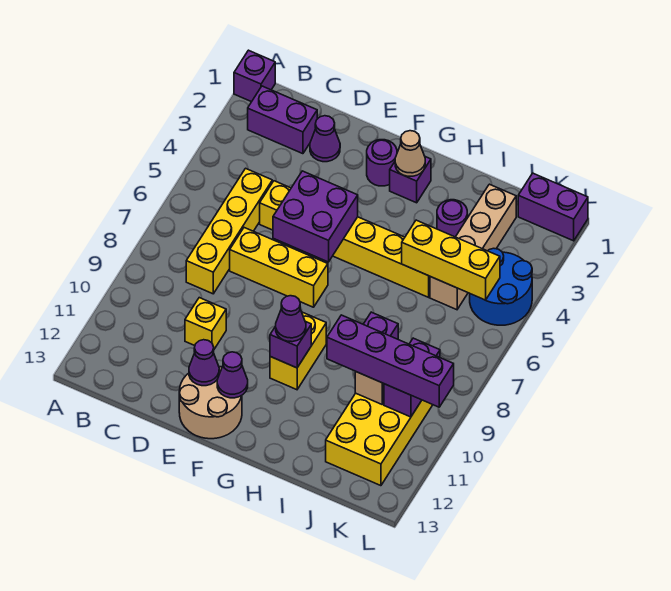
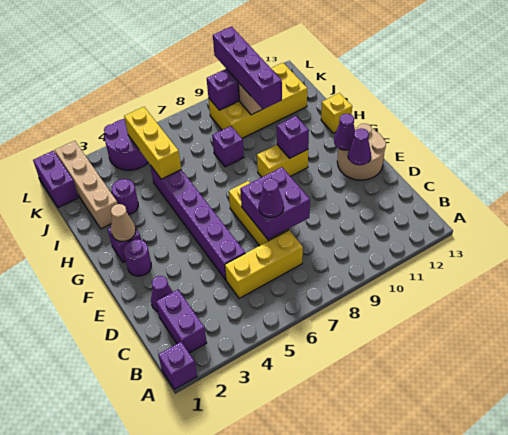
yellow brick C5:C8 level 1 -> yellow brick C5:C7 level 1
yellow brick D5:I5 level 1 -> purple brick D5:I5 level 1
yellow brick D10 level 1 -> yellow brick H13 level 1
purple brick E5:F6 level 2 -> purple brick D7:E8 level 2
purple cone G10 level 3 -> purple cone D7 level 3
tan brick J2:J5 level 1 -> tan brick I2:L2 level 1
blue round brick K4:L5 level 1 -> purple round brick K4:L5 level 1

